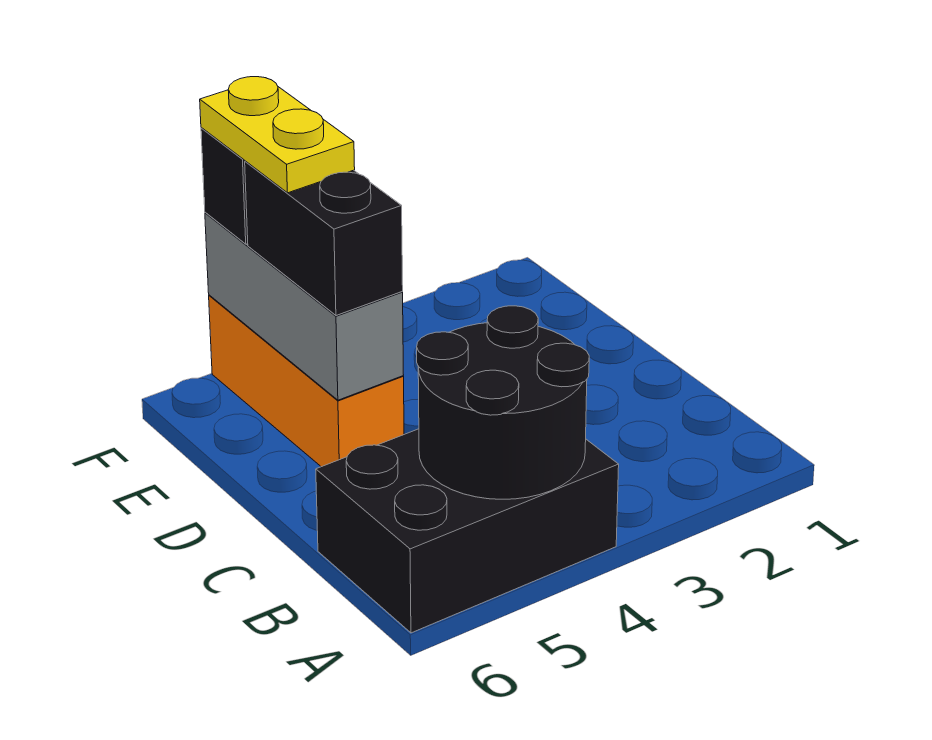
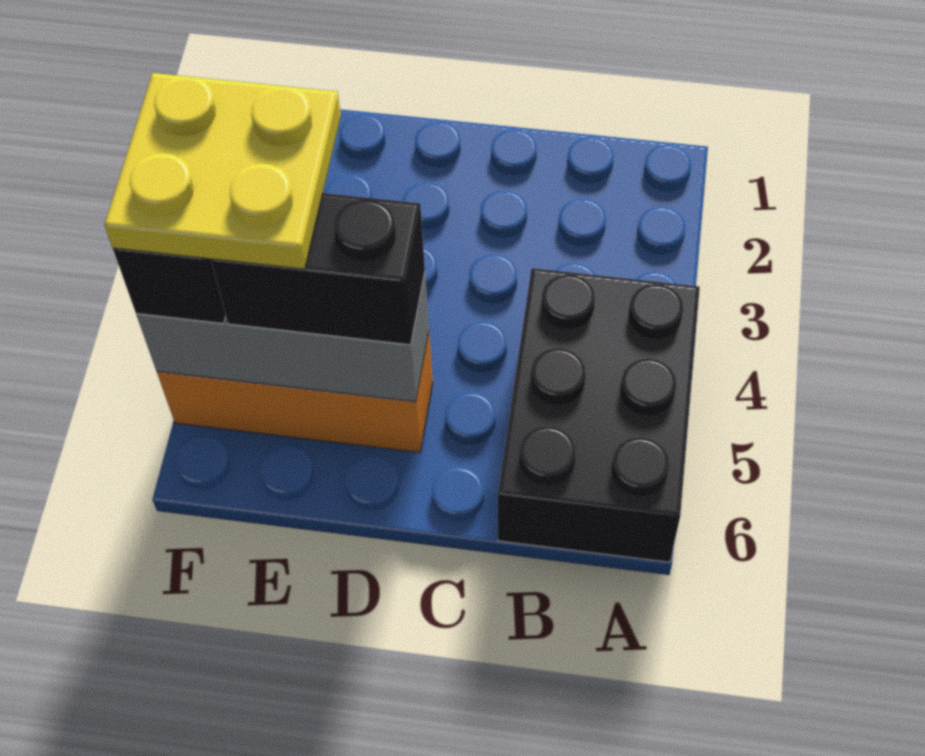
black round brick A4:B5 level 2 -> none
yellow plate E5:F5 level 4 -> yellow plate E4:F5 level 4

